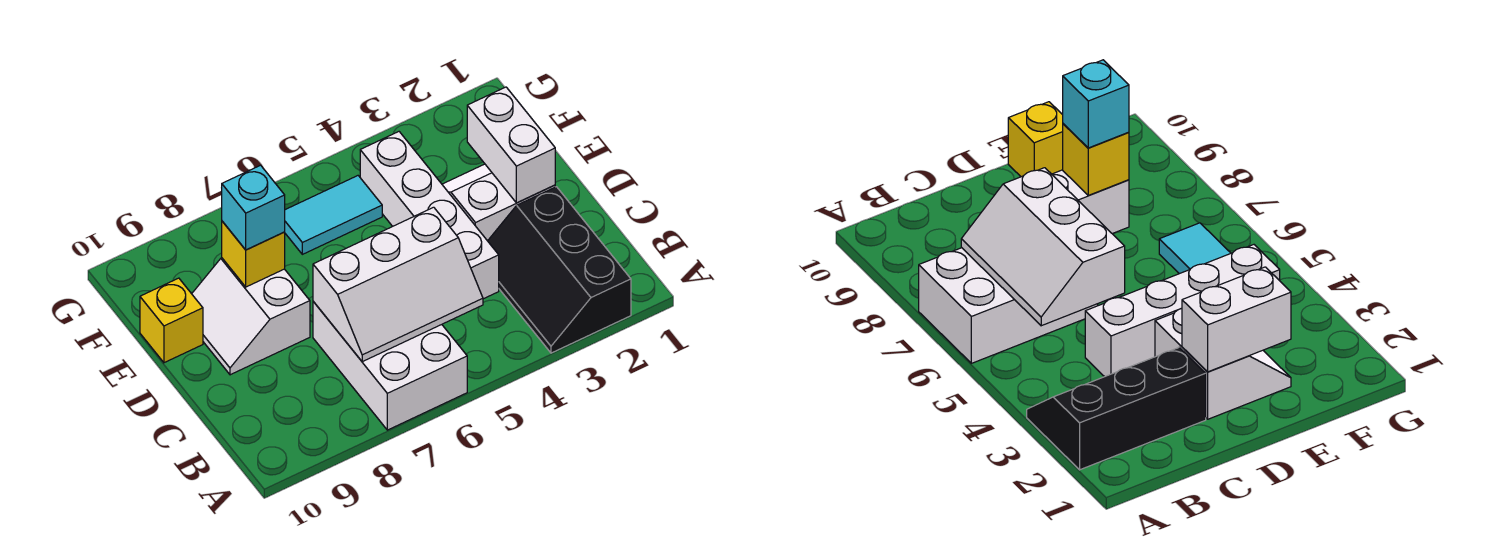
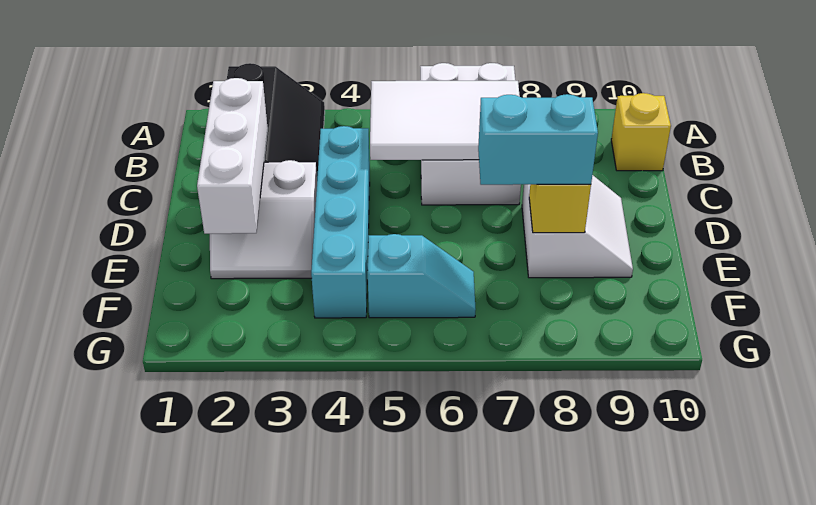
white slope B5:C7 level 2 top C -> white tile B5:C7 level 2
white brick C4:F4 level 1 -> cyan brick C4:F4 level 1
white brick D2:E2 level 2 -> white brick C2:E2 level 2
cyan brick E8 level 3 -> cyan brick E7:E8 level 3
yellow brick E10 level 1 -> yellow brick B10 level 1
cyan tile F5:F6 level 1 -> cyan slope F5:F6 level 1 top 5

